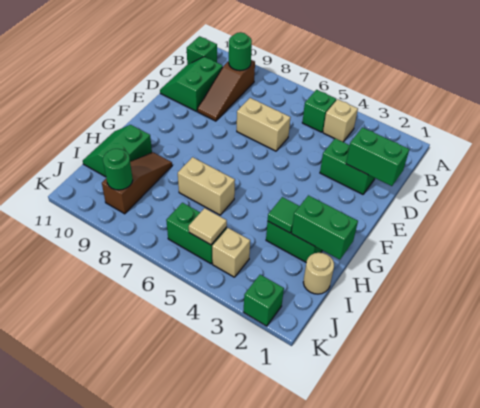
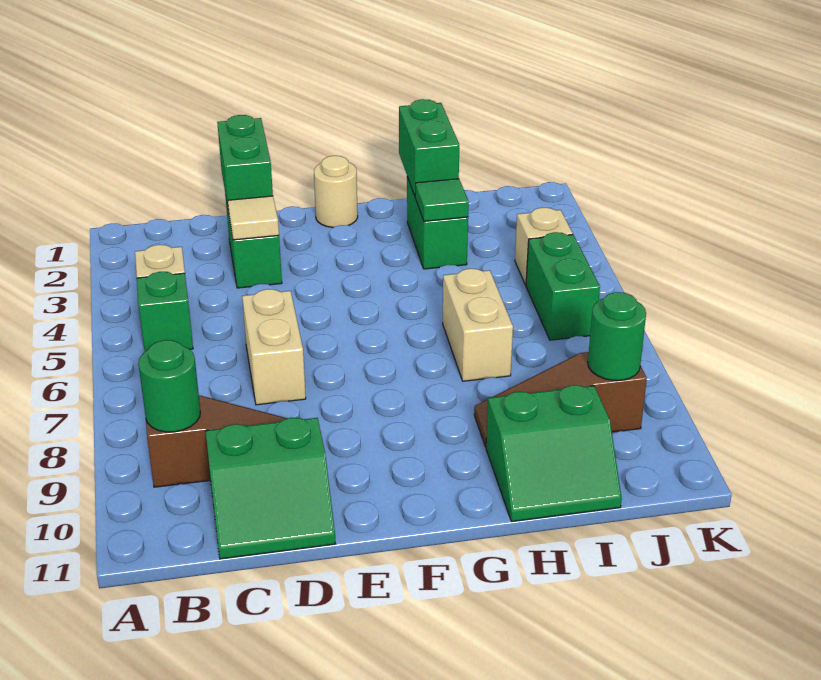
green brick B11 level 1 -> none
tan round brick I1 level 1 -> tan round brick F1 level 1
tan tile J5 level 2 -> tan tile D3 level 2
green brick K2 level 1 -> none

